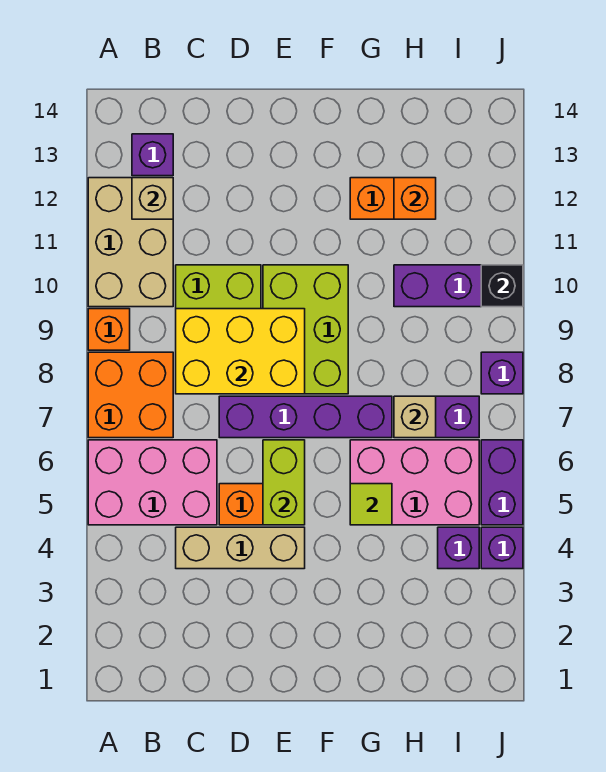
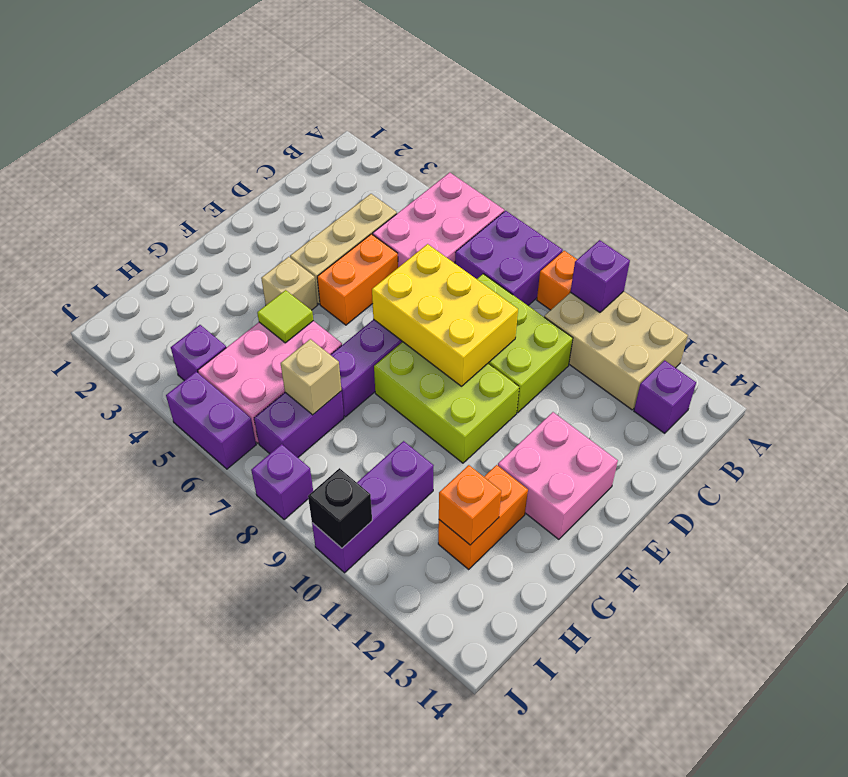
orange brick A7:B8 level 1 -> purple brick A7:B8 level 1
tan brick B12 level 2 -> tan brick F4 level 1
yellow brick C8:E9 level 2 -> yellow brick D7:E9 level 2
lime brick E5:E6 level 2 -> none
none -> pink brick E12:F13 level 1
purple brick J4 level 1 -> purple brick A10 level 2

